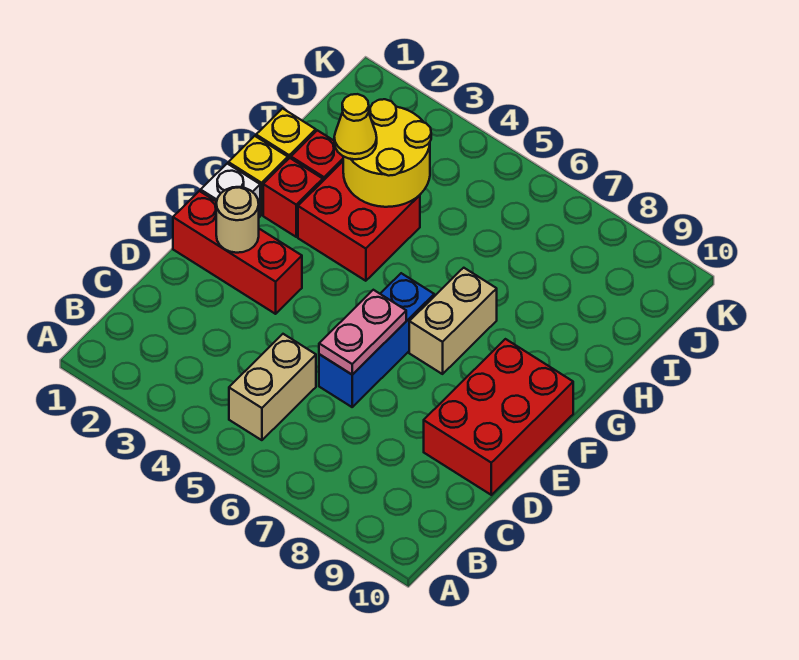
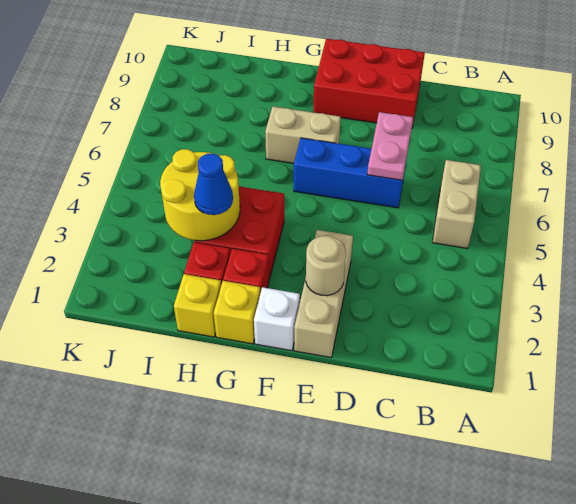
tan brick B5:C5 level 1 -> tan brick B5:B6 level 1
pink plate D6:E6 level 2 -> pink plate D6:D7 level 2
red brick E1:E3 level 1 -> tan brick E1:E3 level 1
yellow cone H3 level 3 -> blue cone H3 level 3

